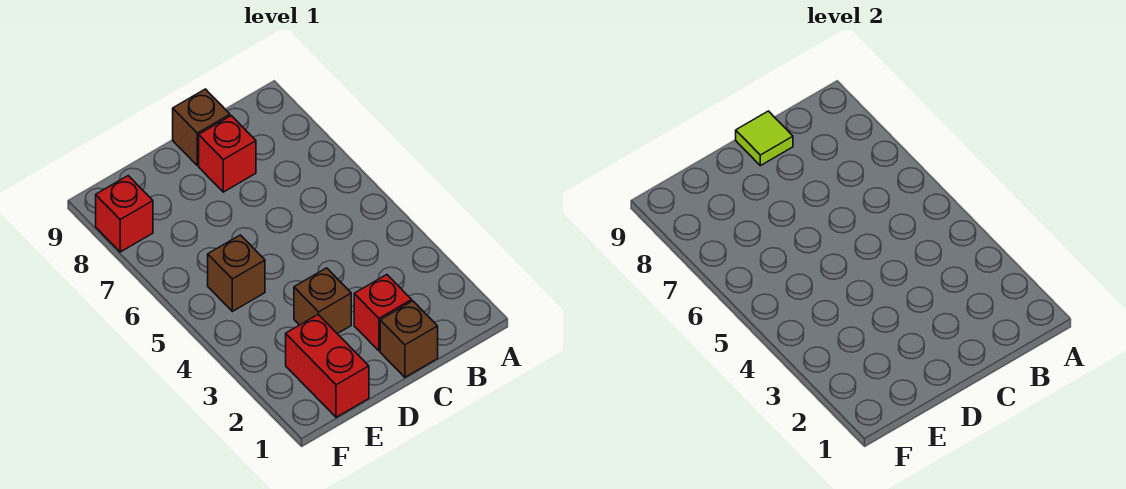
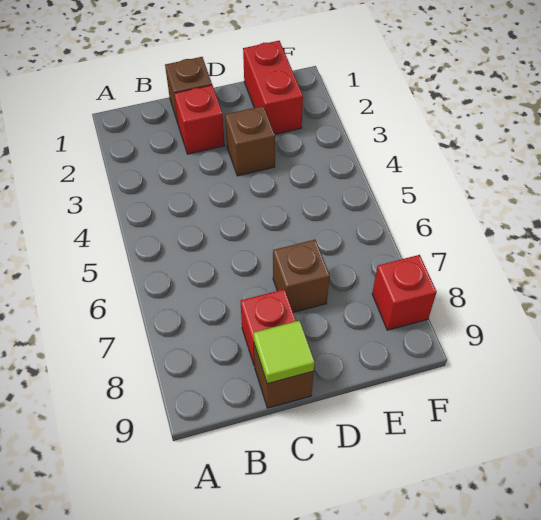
brown brick E5 level 1 -> brown brick D7 level 1

